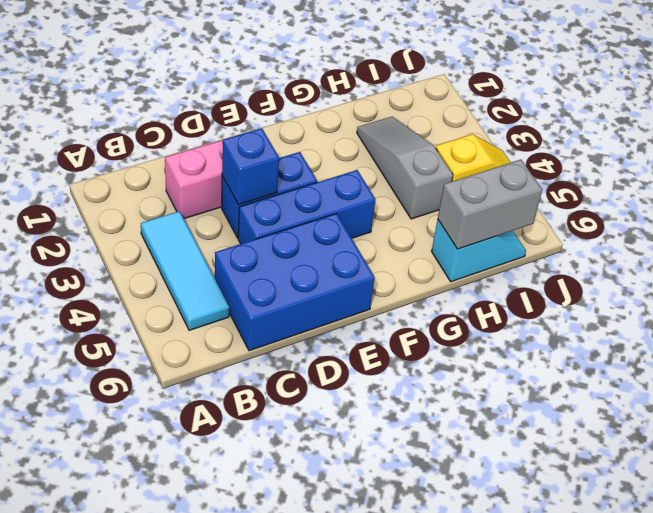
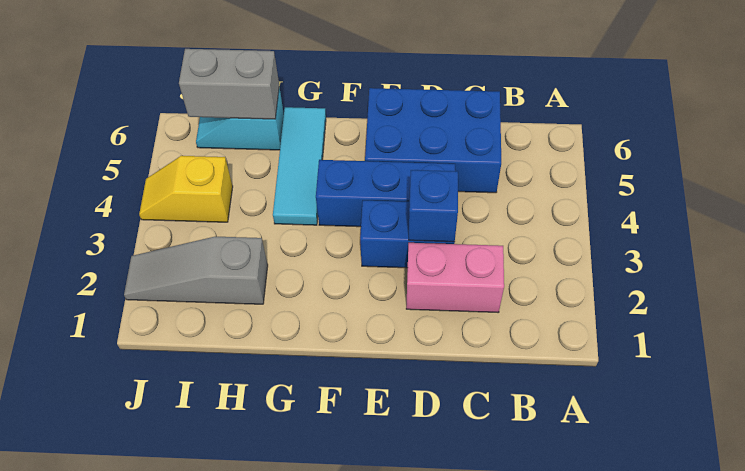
cyan tile B3:B5 level 1 -> cyan tile G4:G6 level 1
grey slope H2:H4 level 1 top 4 -> grey slope H2:J2 level 1 top H

